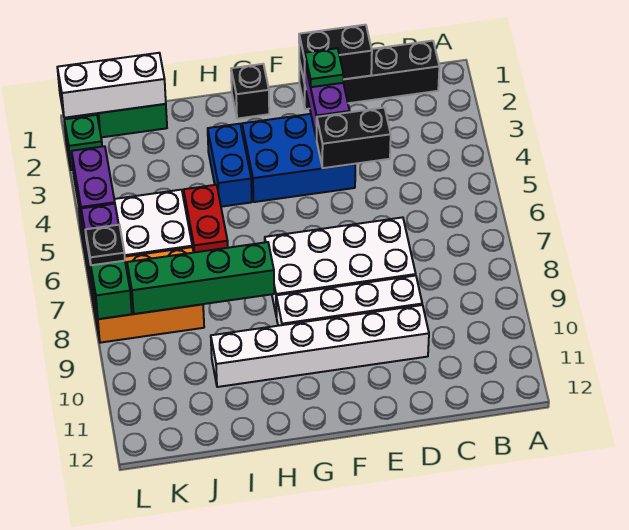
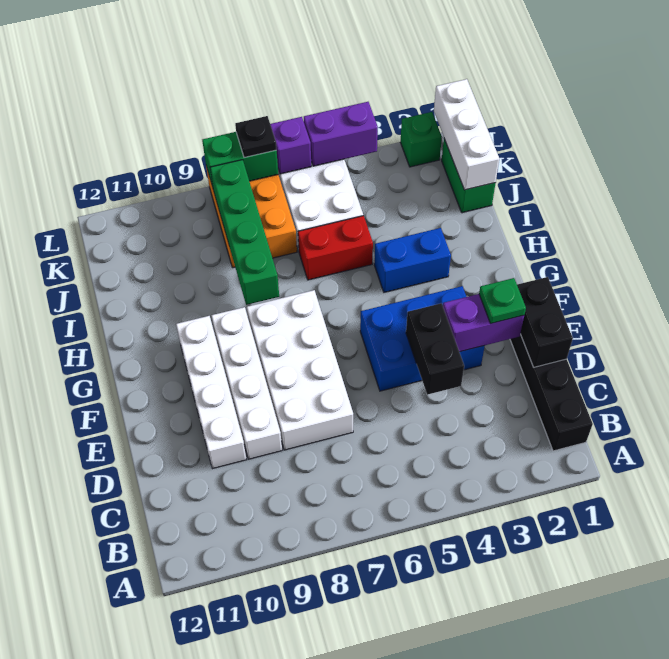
white brick D10:I10 level 1 -> white brick D10:G10 level 1
blue brick E3:G4 level 1 -> blue brick E3:F5 level 1
black brick G1 level 1 -> none

